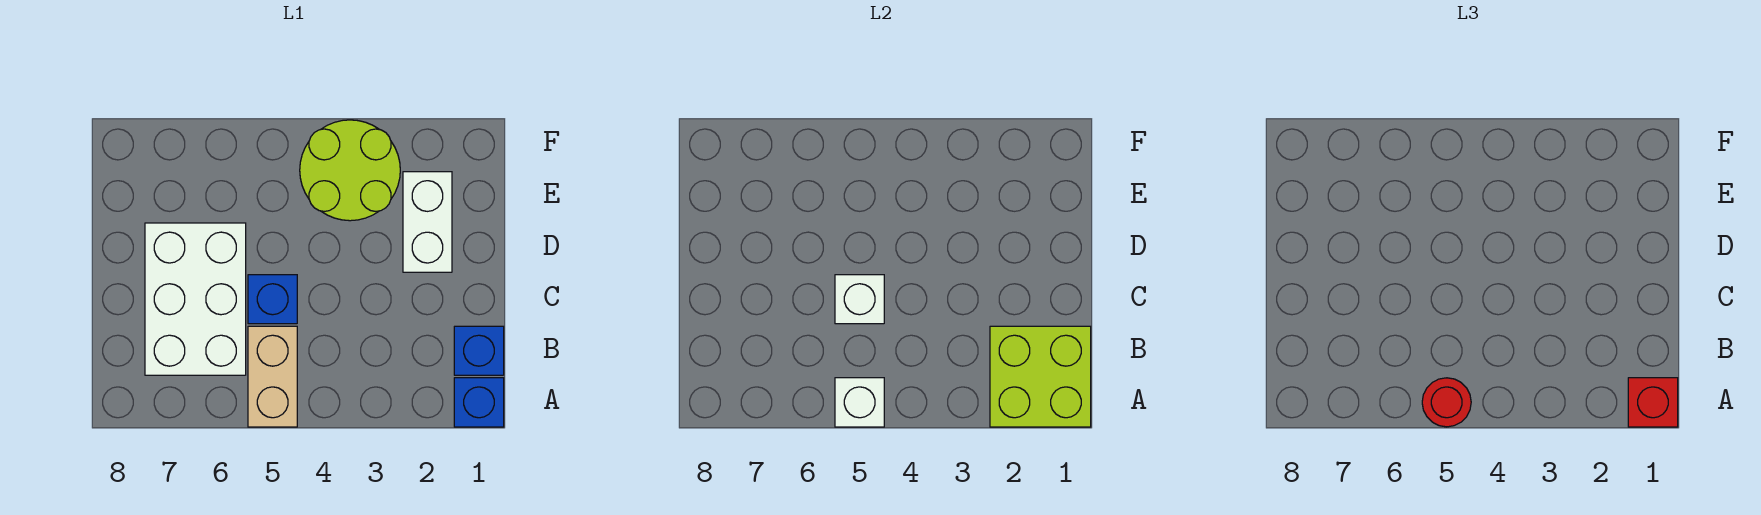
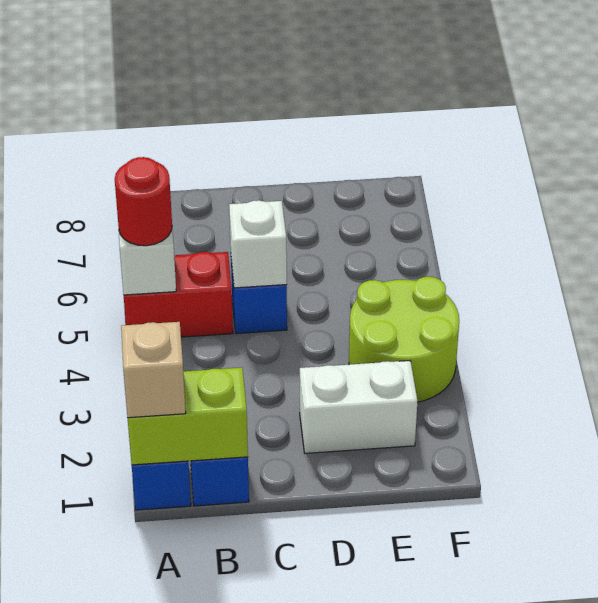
lime brick A1:B2 level 2 -> lime brick A1:B1 level 2
red brick A1 level 3 -> tan brick A1 level 3
tan brick A5:B5 level 1 -> red brick A5:B5 level 1
white brick B6:D7 level 1 -> none

